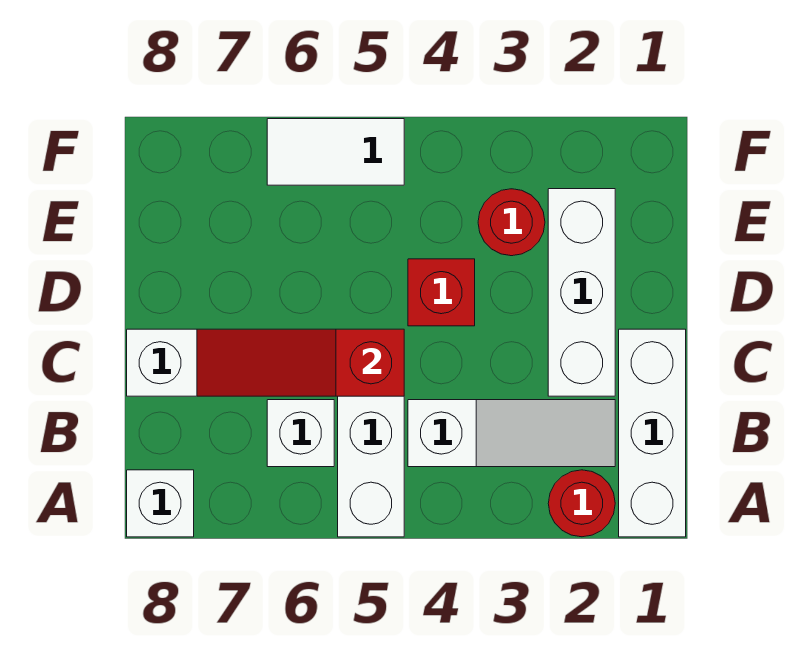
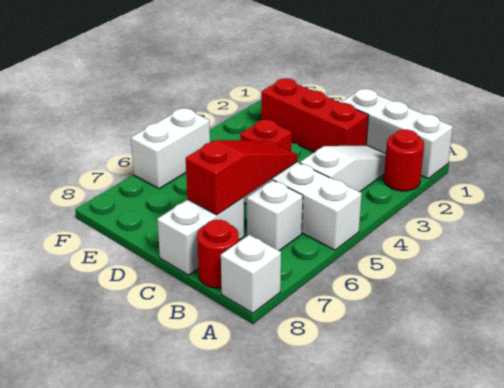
white brick C2:E2 level 1 -> red brick C2:E2 level 1
red slope C5:C7 level 2 top 5 -> red slope C5:C7 level 2 top 7
red round brick E3 level 1 -> red round brick B8 level 1
white tile F5:F6 level 1 -> white brick F5:F6 level 1

